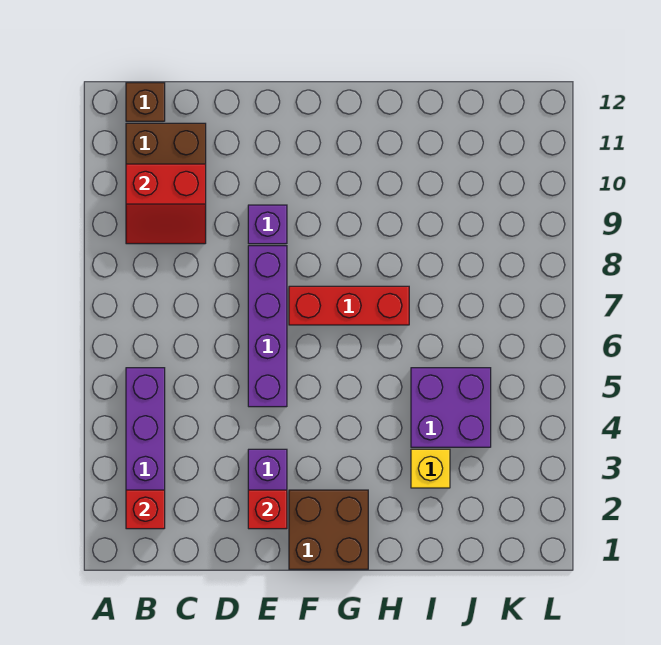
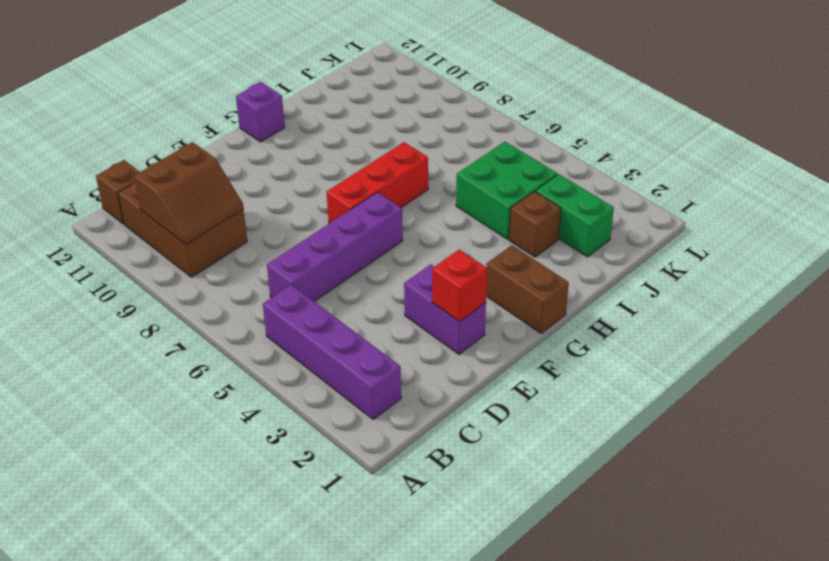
red brick B2 level 2 -> none
red slope B9:C10 level 2 top 10 -> brown slope B9:C10 level 2 top 10
purple brick E5:E8 level 1 -> purple brick C6:F6 level 1
purple brick E9 level 1 -> purple brick G12 level 1
brown brick F1:G2 level 1 -> brown brick G1:G2 level 1
yellow brick I3 level 1 -> brown brick I3 level 1
purple brick I4:J5 level 1 -> green brick I4:J5 level 1
none -> green brick J2:J3 level 1

